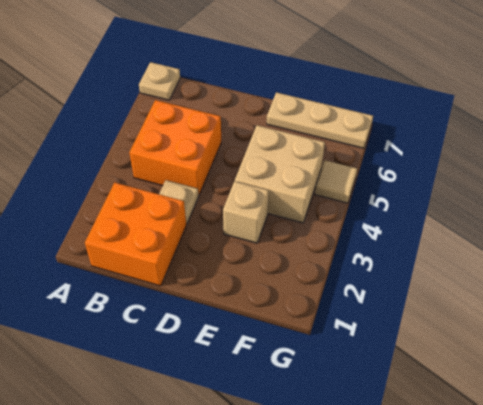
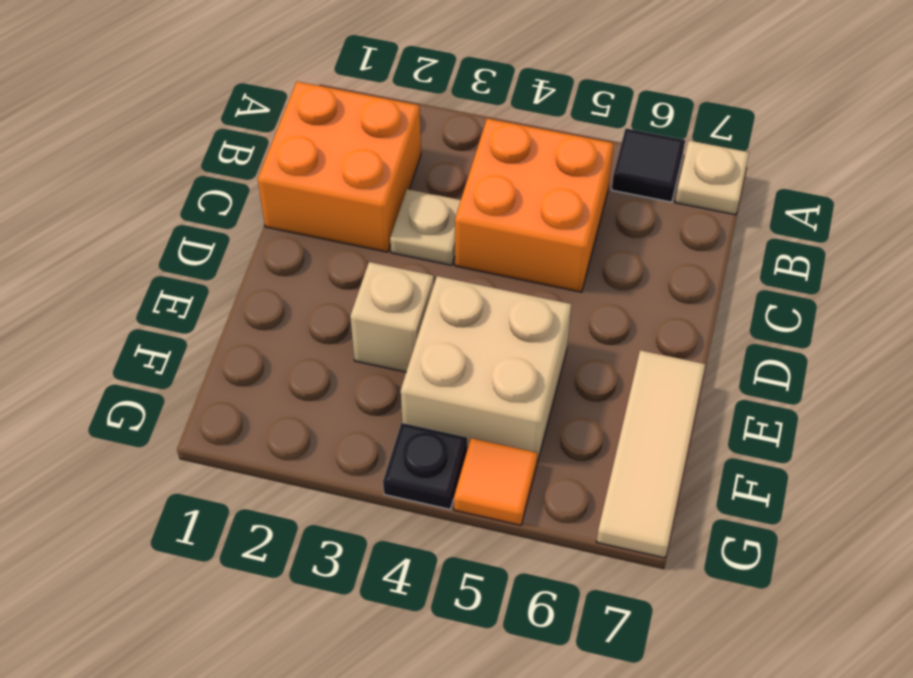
none -> black tile A6 level 1
tan plate E7:G7 level 1 -> tan tile E7:G7 level 1
none -> black plate G4 level 1
tan tile G5 level 1 -> orange tile G5 level 1

